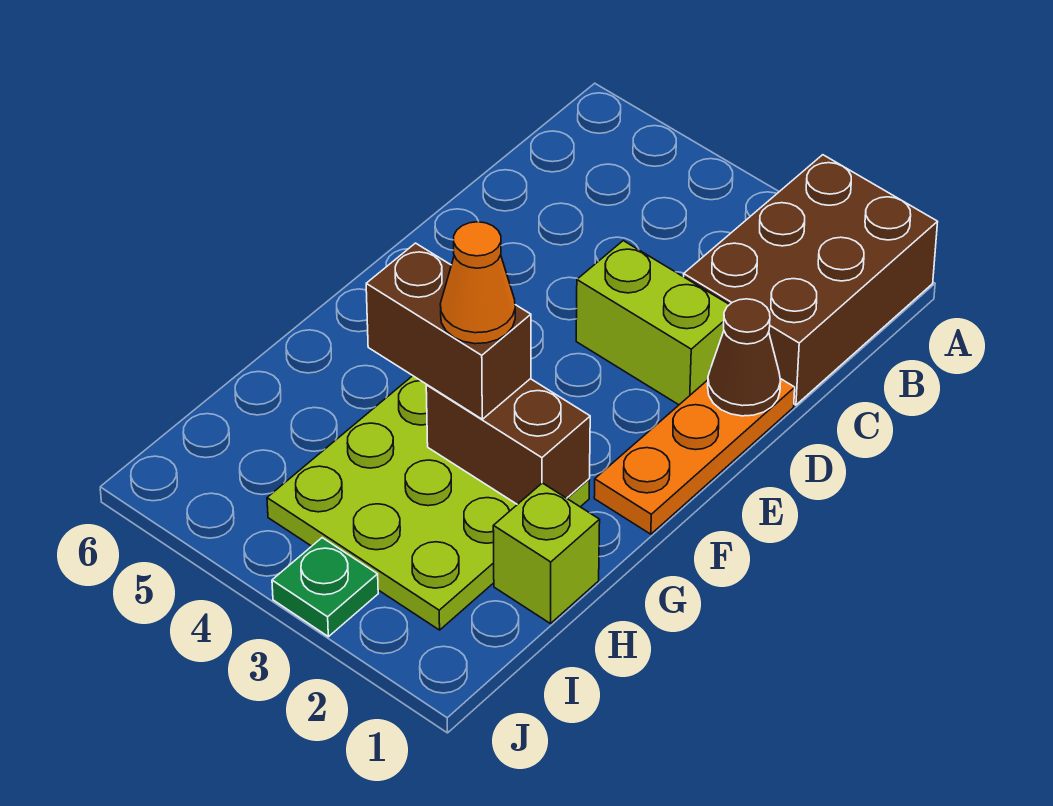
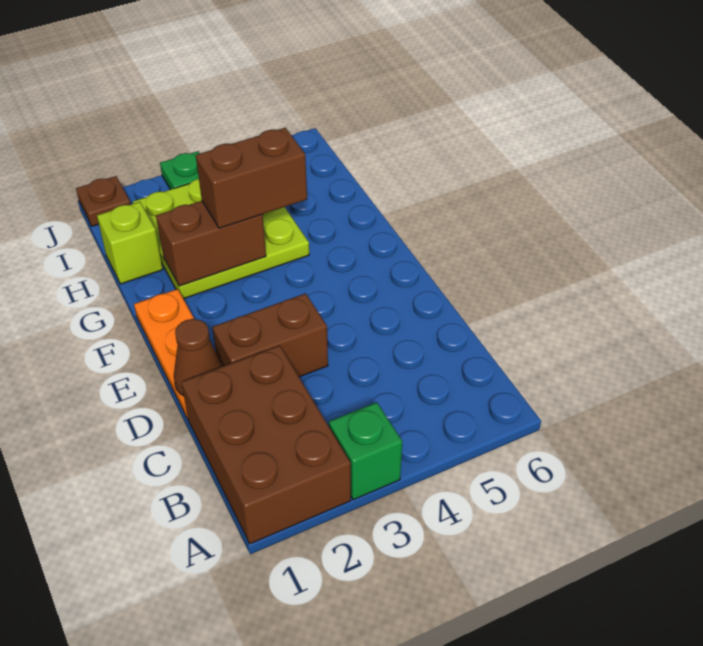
none -> green brick A3 level 1
lime brick D2:D3 level 1 -> brown brick D2:D3 level 1
orange cone G3 level 4 -> none
none -> brown plate J1 level 1

